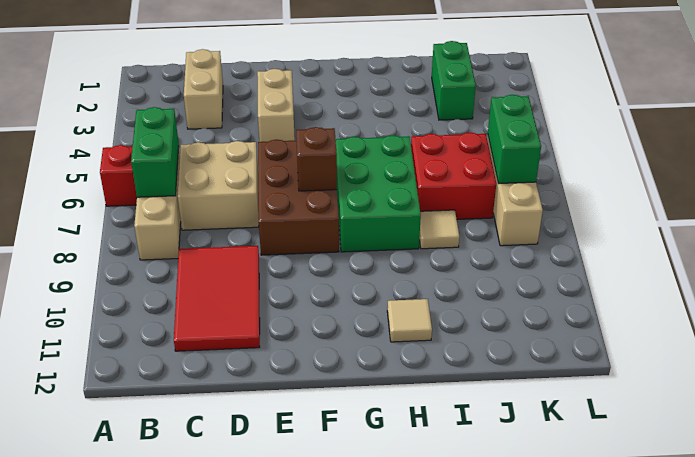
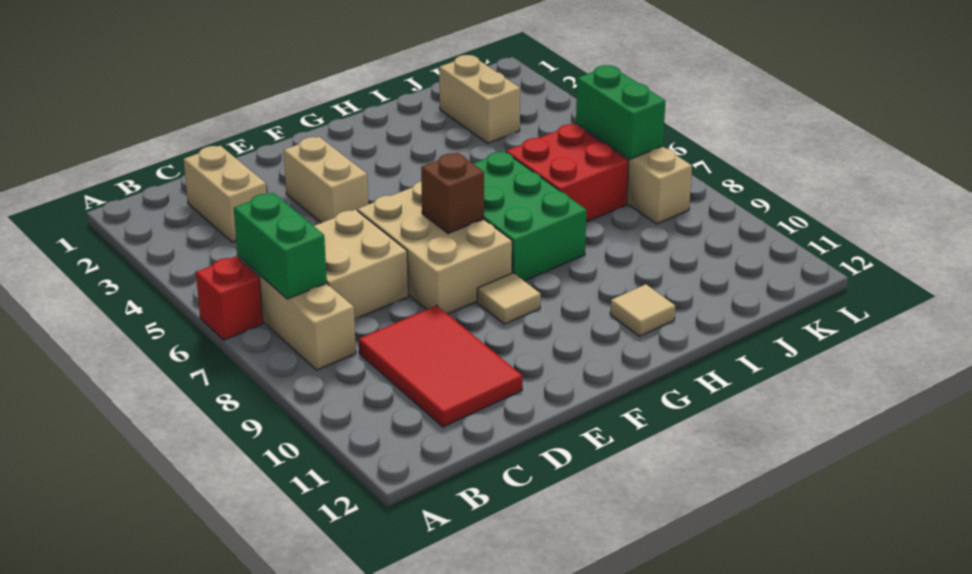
brown brick E6:F8 level 1 -> tan brick E6:F8 level 1
tan tile I8 level 1 -> tan tile F9 level 1
green brick J2:J3 level 1 -> tan brick J2:J3 level 1

